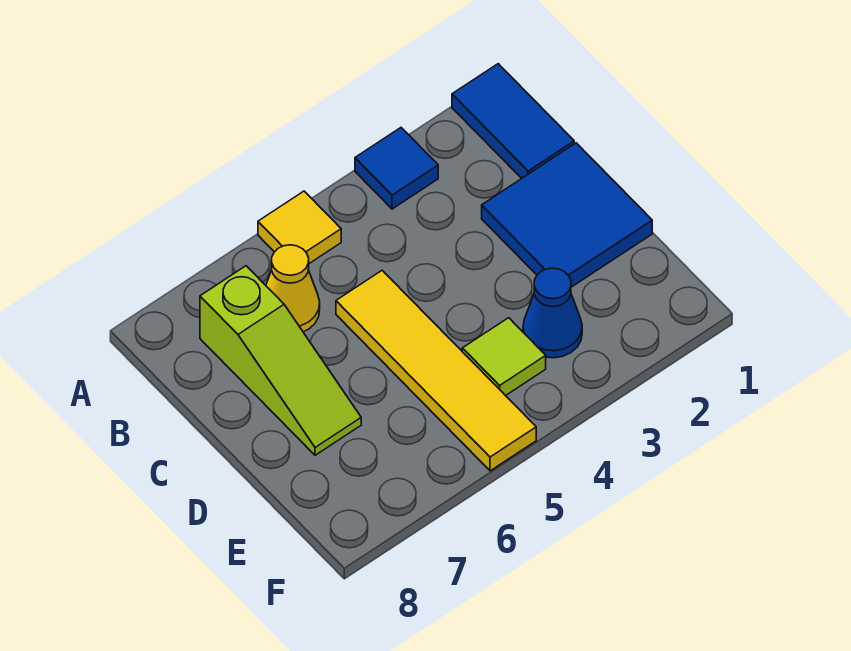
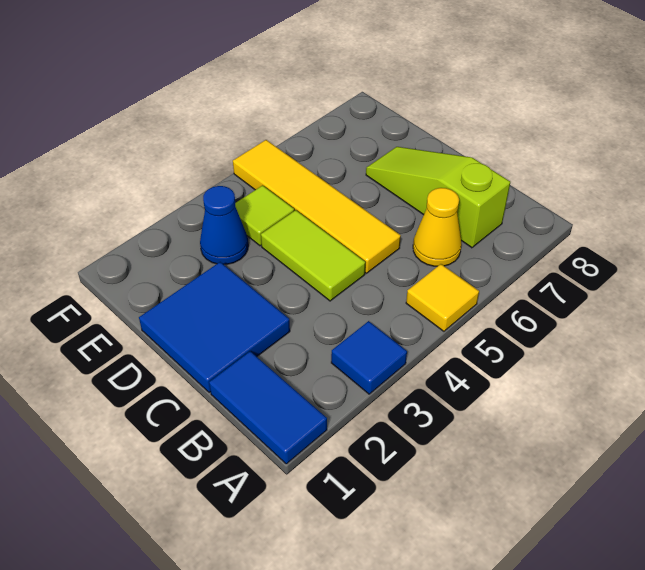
none -> lime tile C4:D4 level 1

